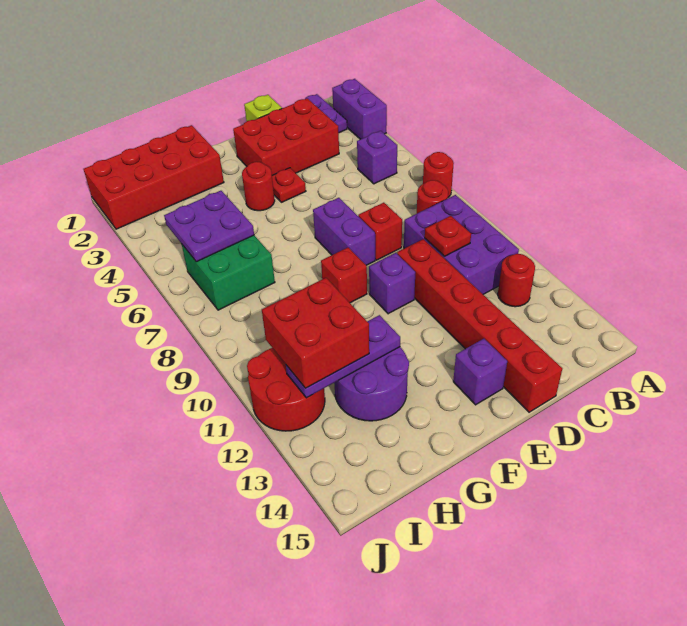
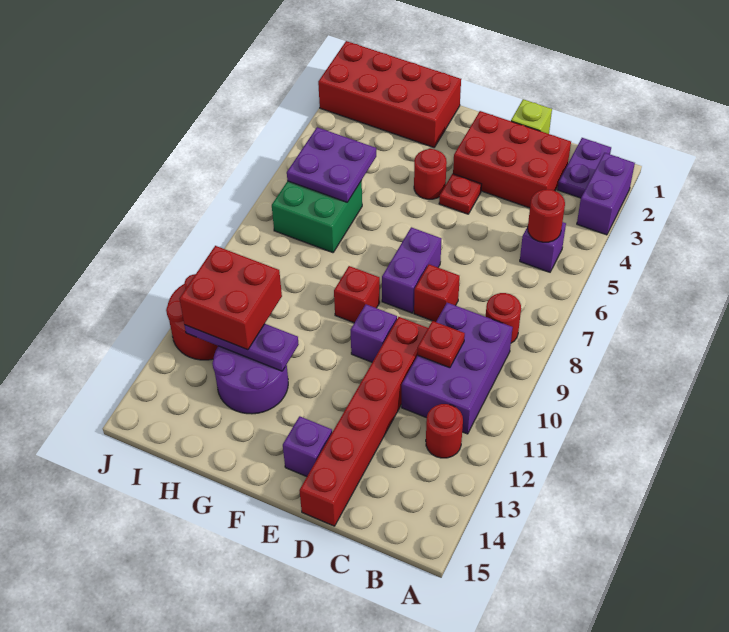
red round brick A7 level 1 -> red round brick B5 level 2

